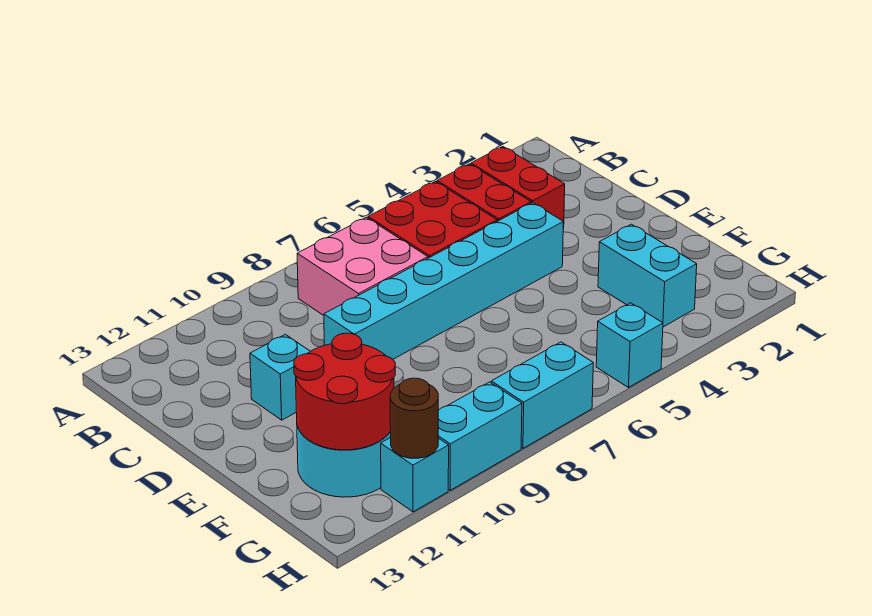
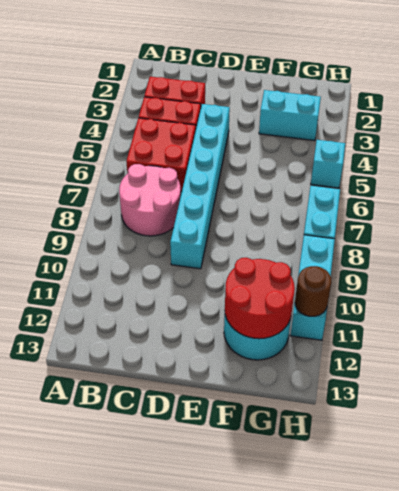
pink brick B7:C8 level 1 -> pink round brick B7:C8 level 1
cyan brick D11 level 1 -> none

